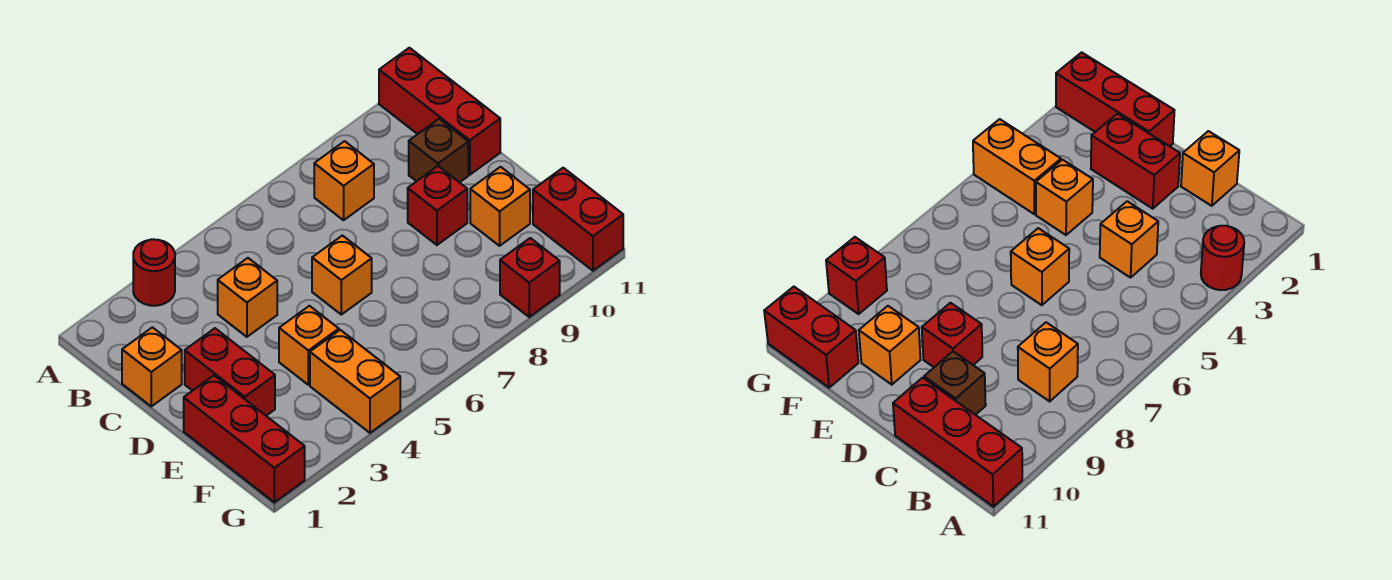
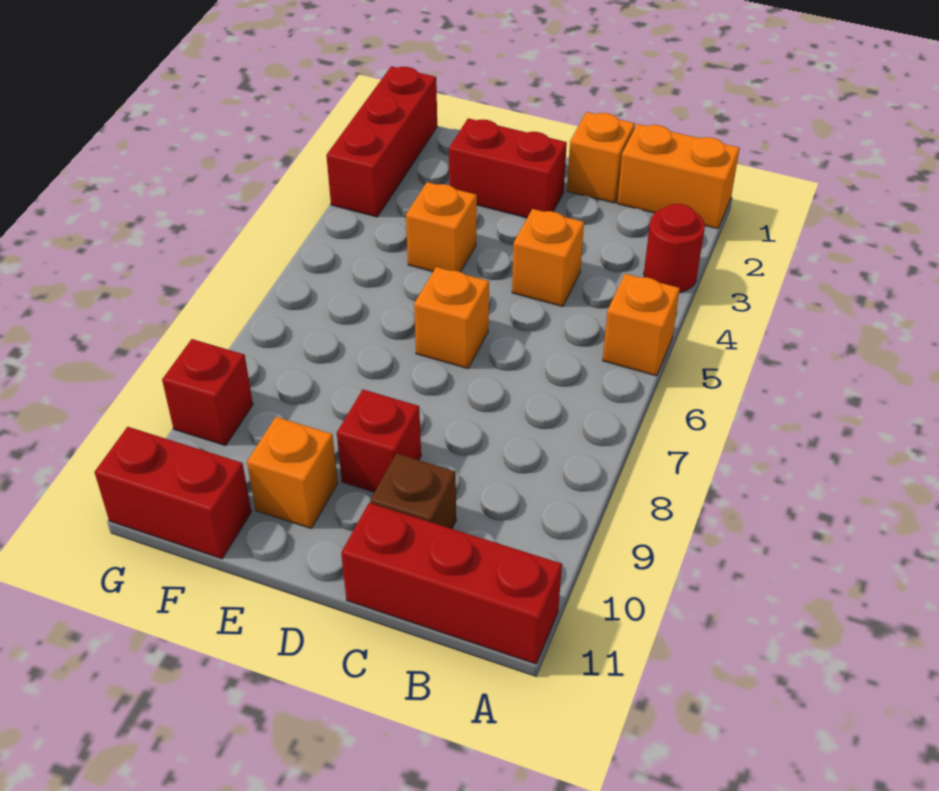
orange brick B8 level 1 -> orange brick A5 level 1
red brick E1:G1 level 1 -> red brick G1:G3 level 1
orange brick F4:G4 level 1 -> orange brick A1:B1 level 1

